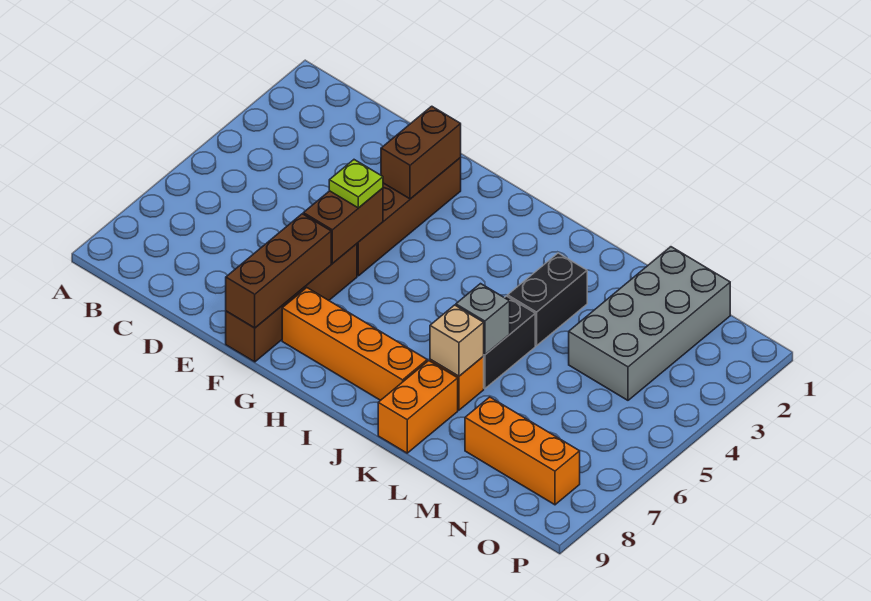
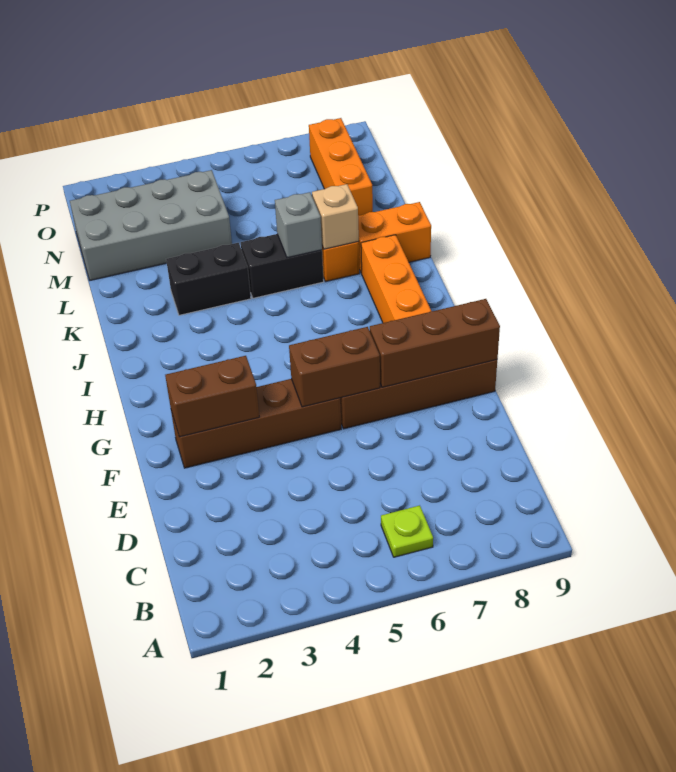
lime plate F5 level 3 -> lime plate B6 level 1

